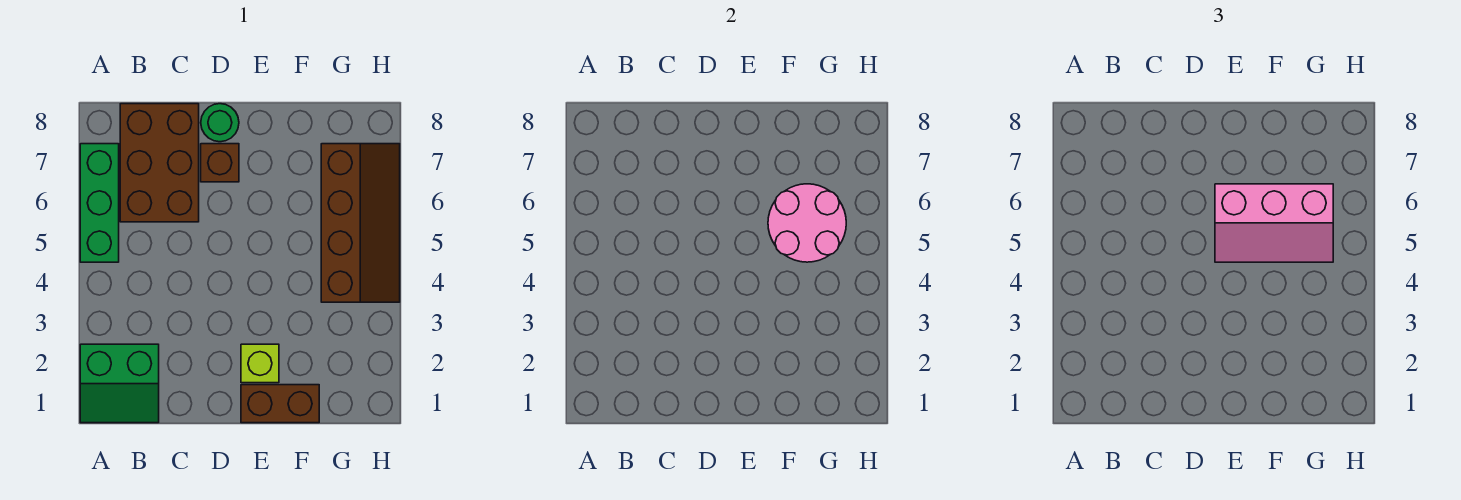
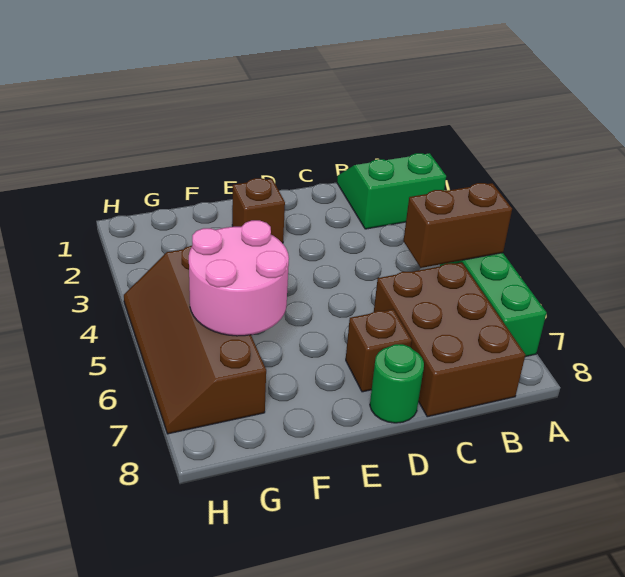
brown brick E1:F1 level 1 -> brown brick A5:B5 level 2
lime brick E2 level 1 -> brown brick E2 level 1
pink slope E5:G6 level 3 top 6 -> none

